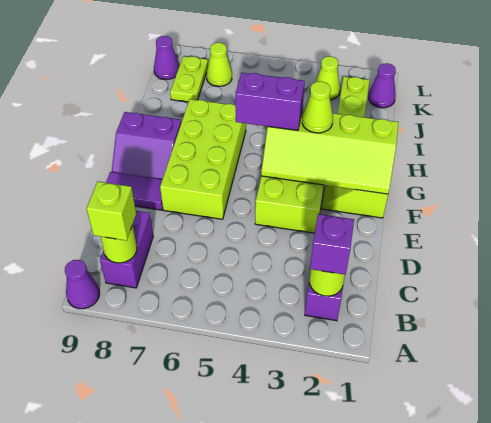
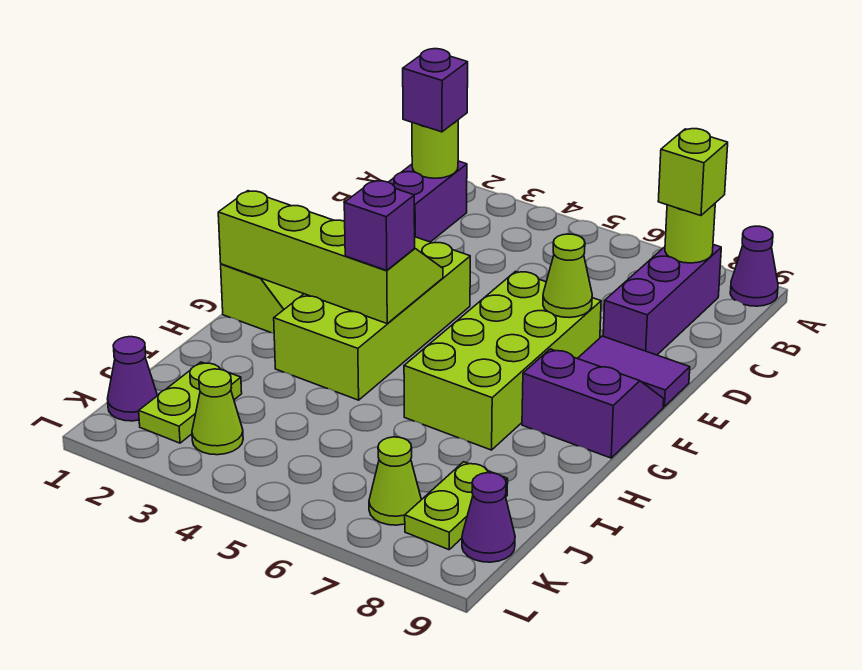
purple brick B8:C8 level 1 -> purple brick B8:D8 level 1
lime cone G3 level 3 -> lime cone E7 level 2
purple brick G4:G5 level 3 -> purple brick G4 level 3

